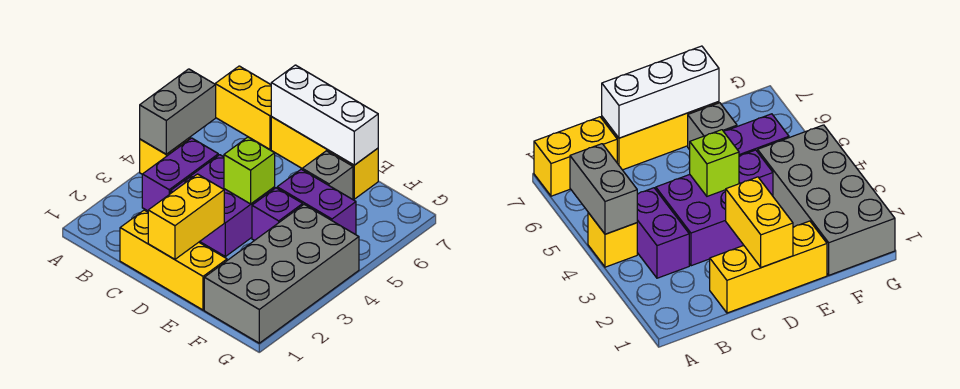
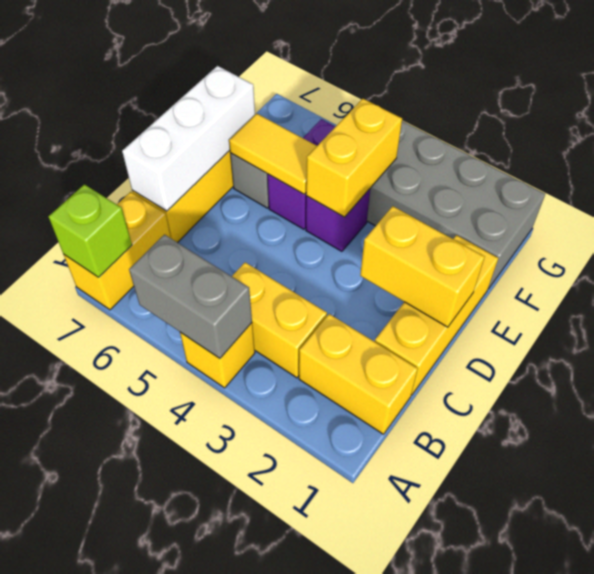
none -> yellow brick B1:B2 level 1
purple brick B3:B4 level 1 -> yellow brick B3:B4 level 1
purple brick C3:D4 level 1 -> none
lime brick D4 level 2 -> lime brick A7 level 2
none -> yellow brick E4:F4 level 2
none -> yellow tile E5:E6 level 2

